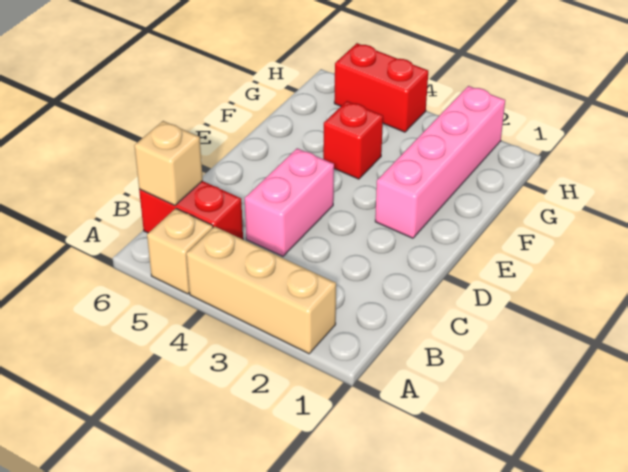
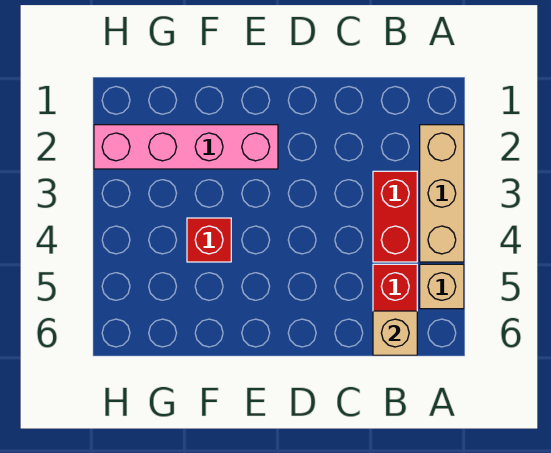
pink brick C4:D4 level 1 -> none
red brick H4:H5 level 1 -> red brick B3:B4 level 1

